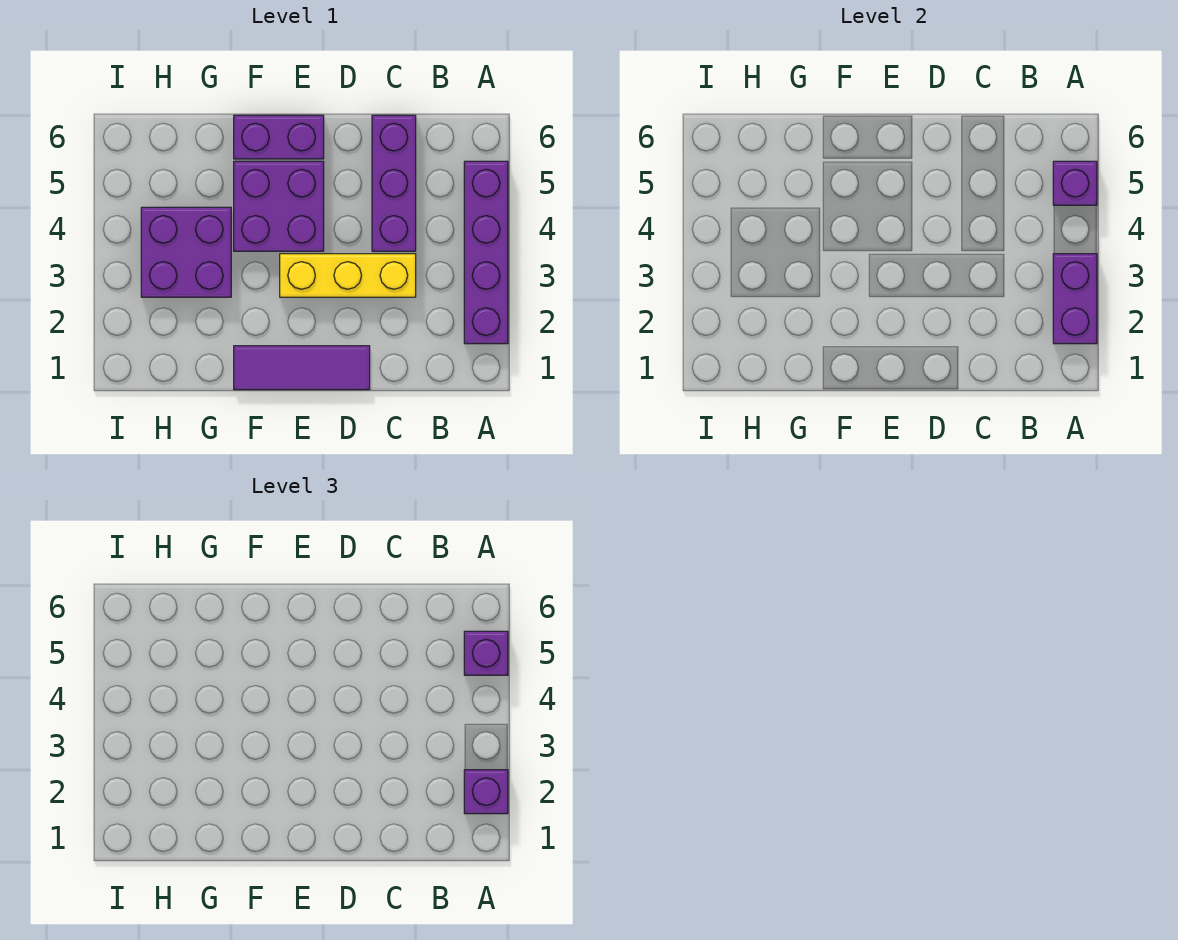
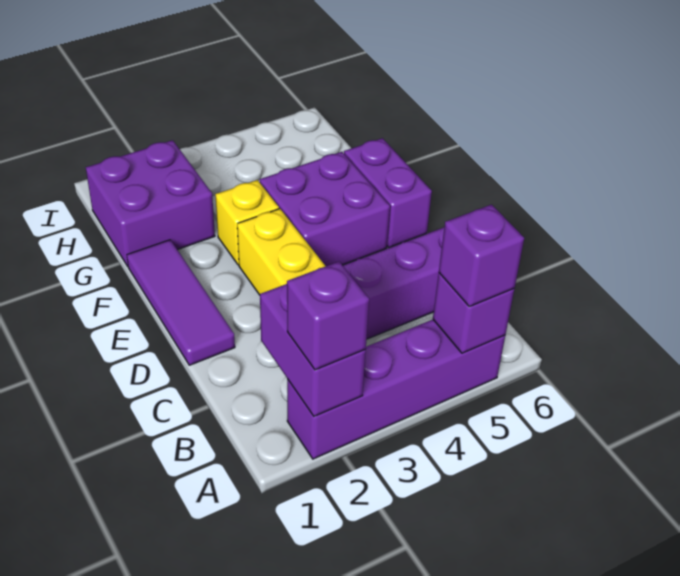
purple brick A2:A3 level 2 -> purple brick A2:B2 level 2
none -> yellow brick F3 level 1
purple brick G3:H4 level 1 -> purple brick G1:H2 level 1

